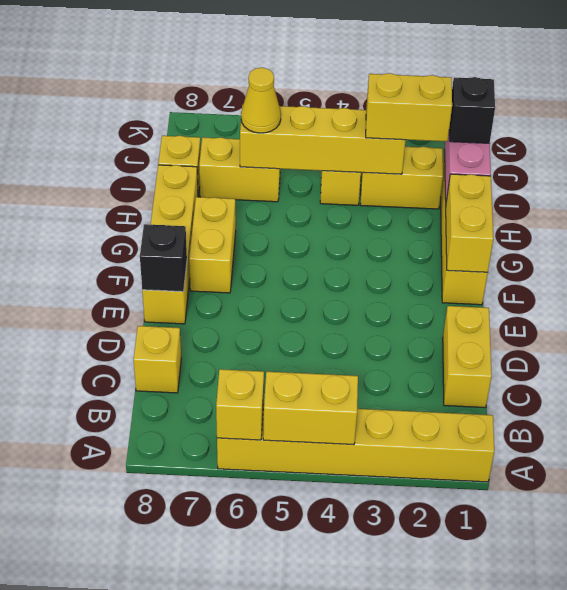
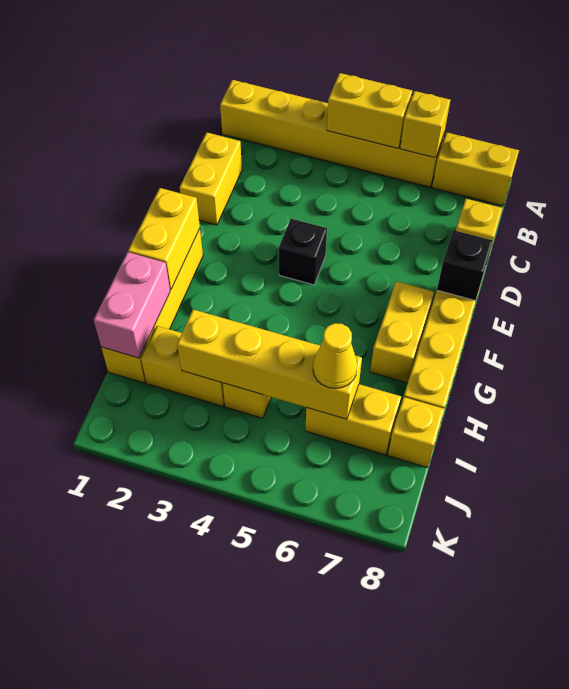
black brick I1 level 3 -> black brick E4 level 1
yellow brick I2:I3 level 3 -> yellow brick A7:A8 level 1

